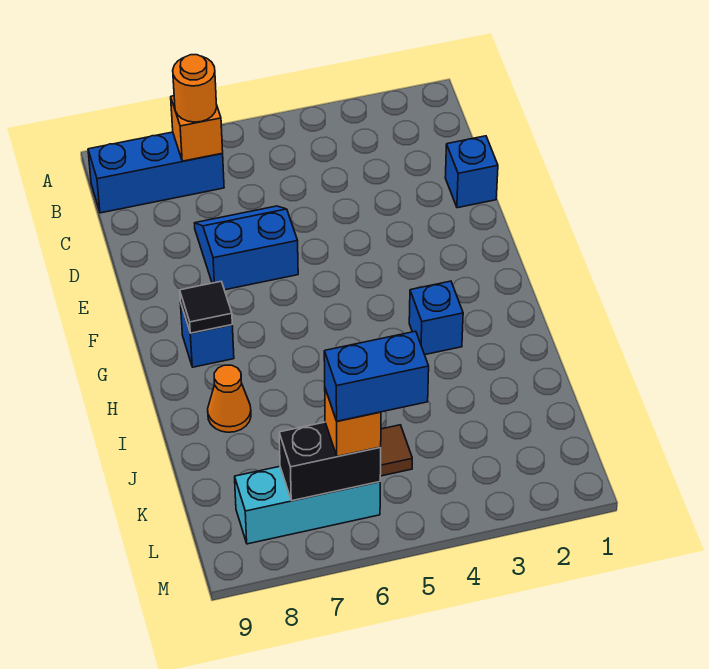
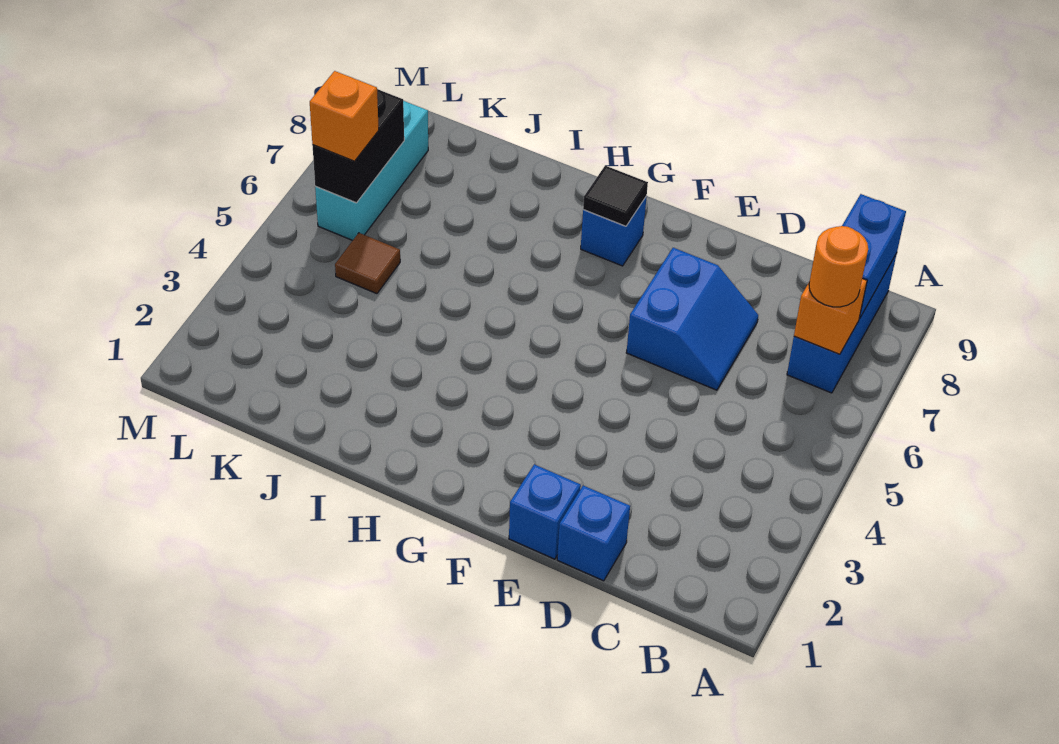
blue brick H3 level 1 -> blue brick E1 level 1
orange cone I8 level 1 -> none
blue brick L5:L6 level 4 -> blue brick B8:B9 level 2

